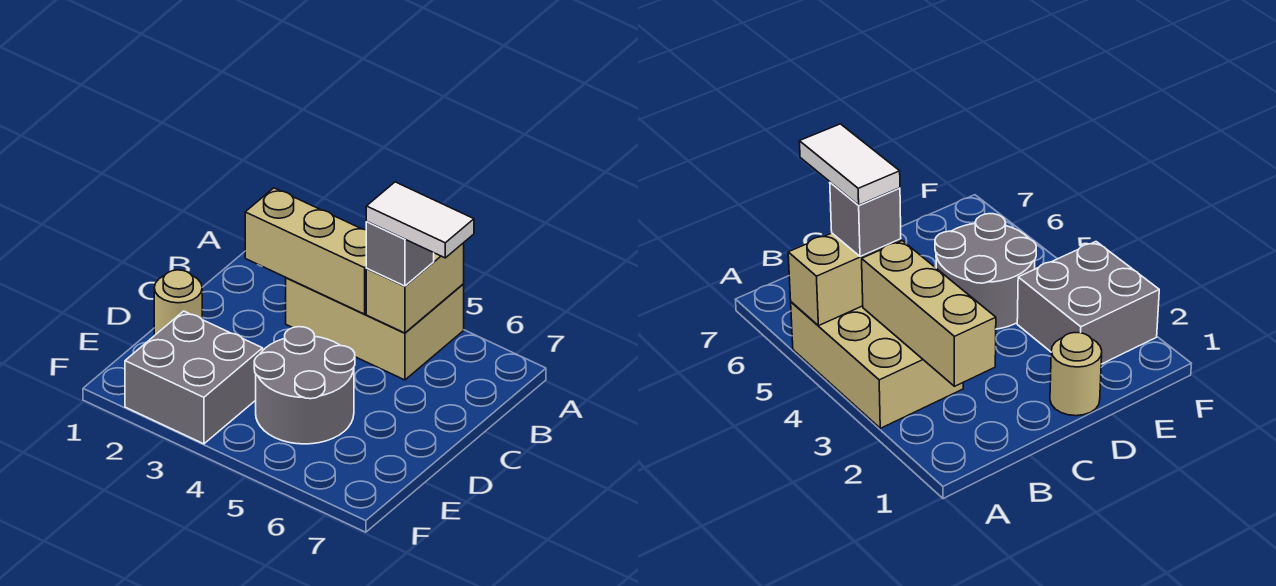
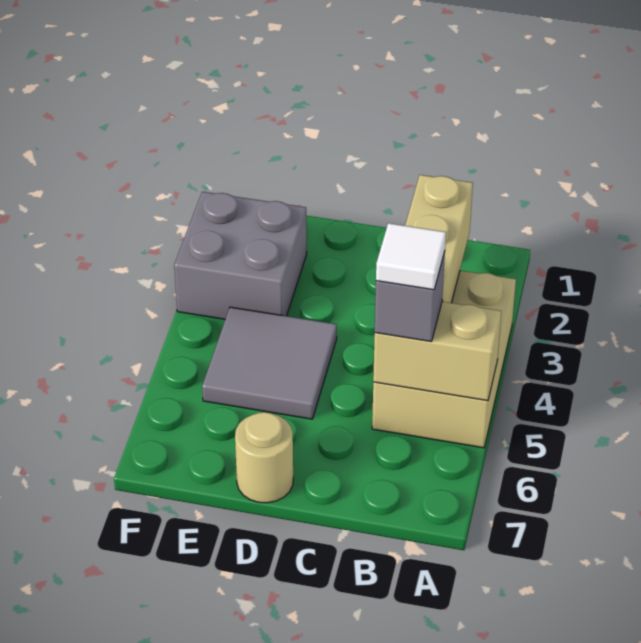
white tile B5:B6 level 4 -> white tile B5 level 4
tan round brick D1 level 1 -> tan round brick D7 level 1
grey round brick D4:E5 level 1 -> grey tile D4:E5 level 1

